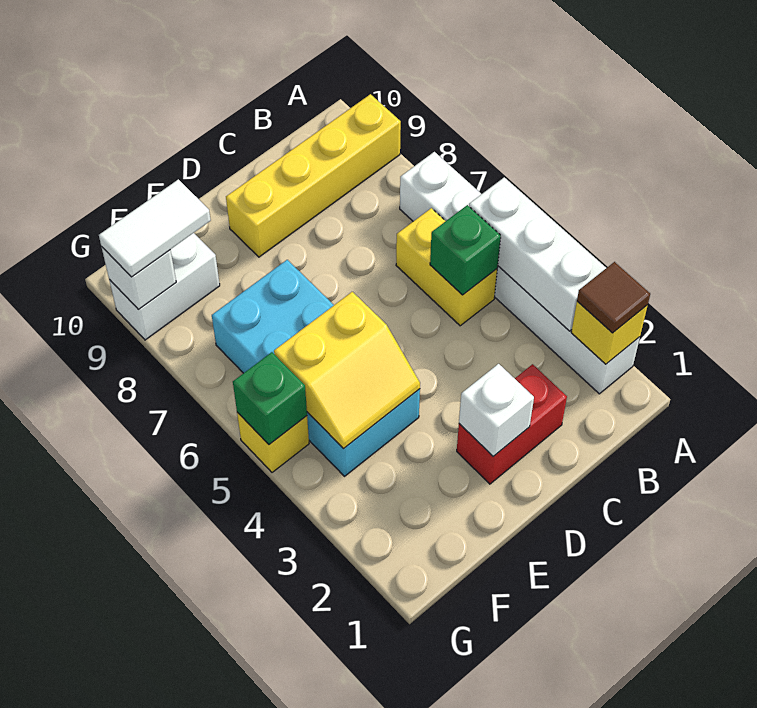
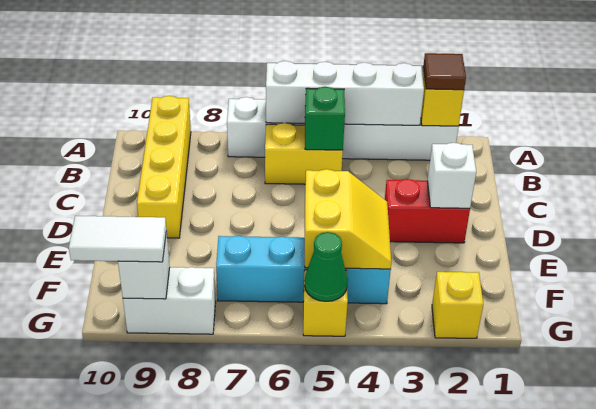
white brick A3:A5 level 2 -> white brick A3:A6 level 2
red brick C2:D2 level 1 -> red brick D2:D3 level 1
cyan brick E4:F7 level 1 -> cyan brick F4:F7 level 1
white brick F9:G9 level 1 -> white brick G8:G9 level 1
white tile F9:G9 level 3 -> white tile G9:G10 level 3
none -> yellow brick G2 level 1
green brick G5 level 2 -> green cone G5 level 2

